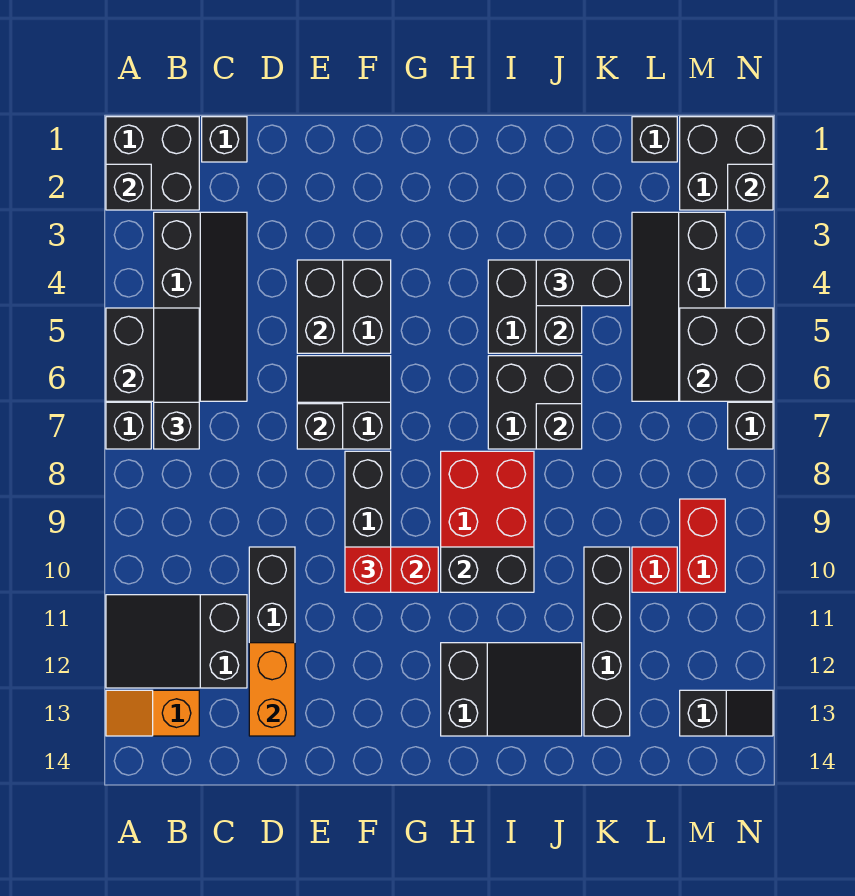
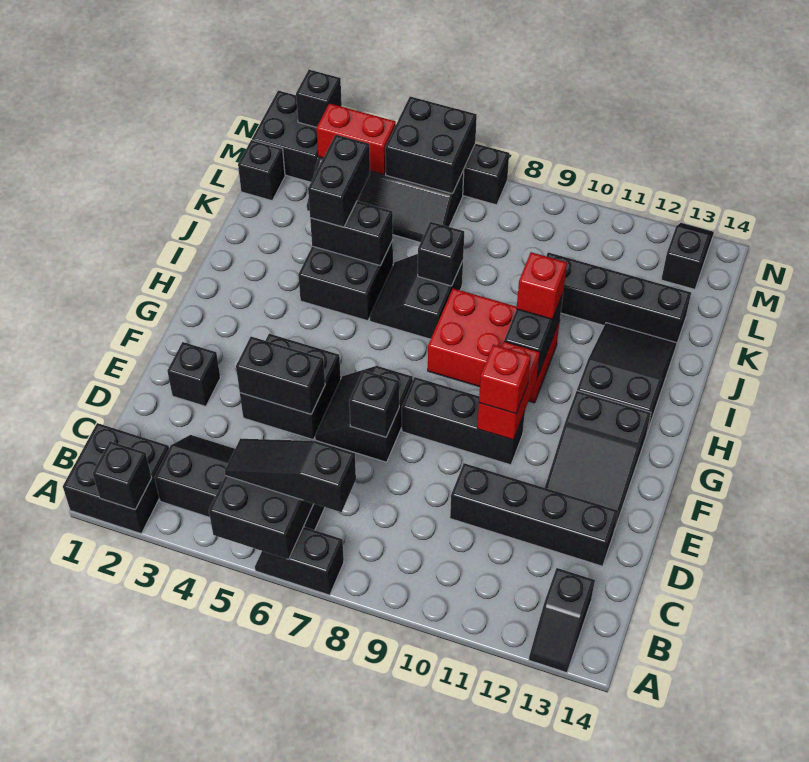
black slope A11:C12 level 1 top C -> black slope E12:G13 level 1 top G
orange slope A13:B13 level 1 top B -> black slope A13:B13 level 1 top B
black brick C1 level 1 -> black brick E2 level 1
orange brick D12:D13 level 2 -> none
black brick I6:J7 level 1 -> black slope I6:J7 level 1 top 7
red brick L10 level 1 -> red brick I10 level 3
red brick M9:M10 level 1 -> red brick M3:M4 level 2

